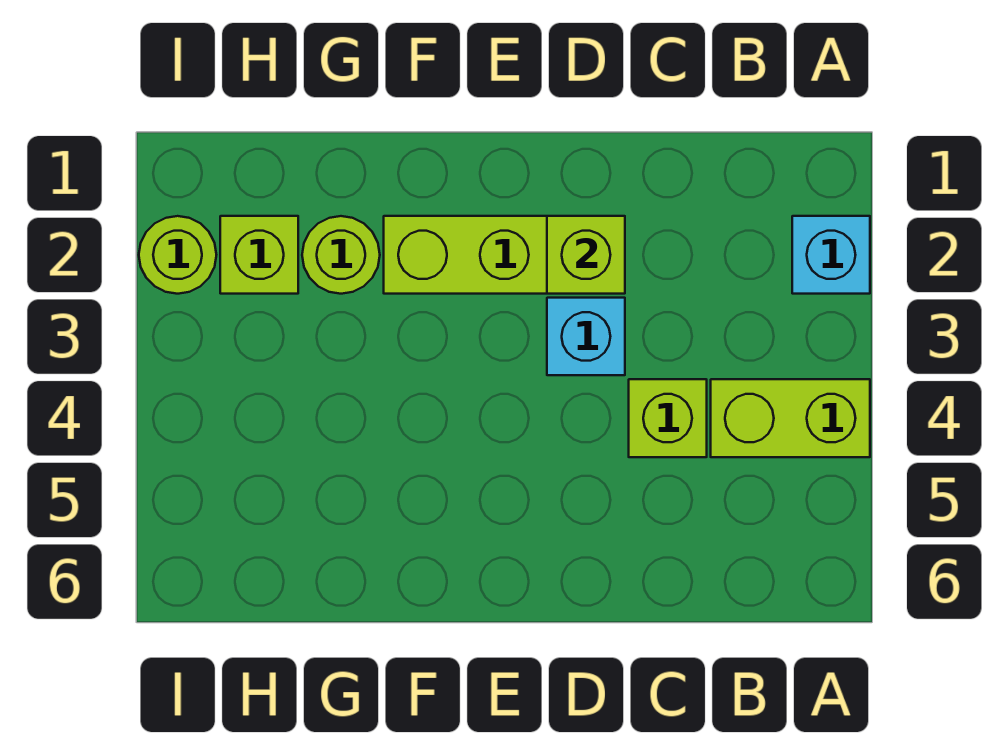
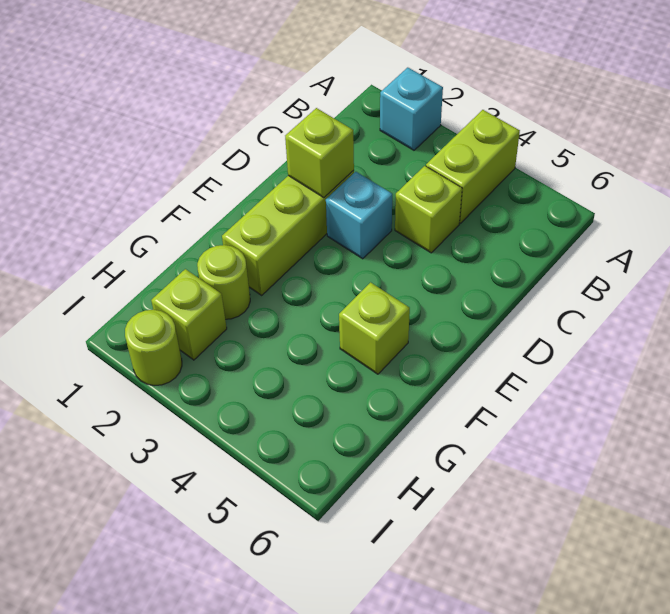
none -> lime brick F5 level 1

